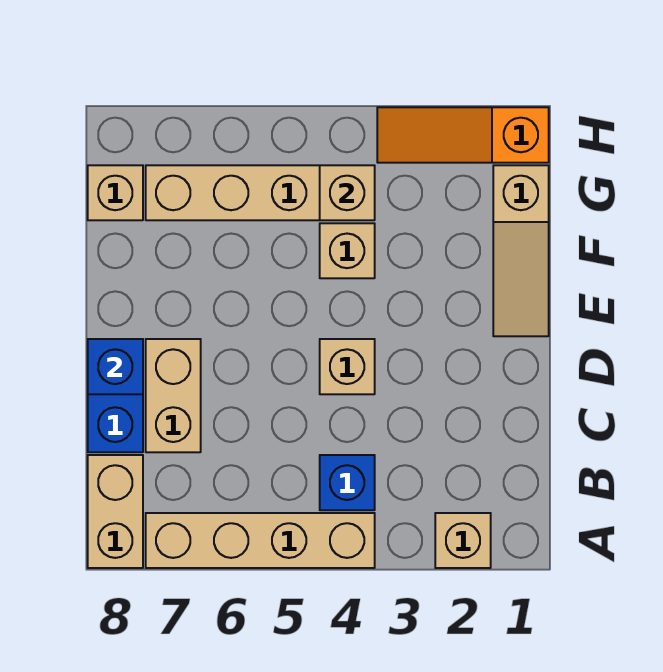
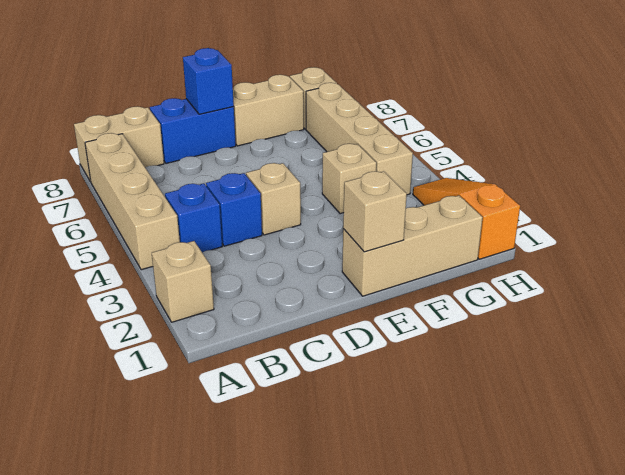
none -> blue brick C4 level 1
tan brick C7:D7 level 1 -> tan brick E8:F8 level 1
tan slope E1:G1 level 1 top G -> tan brick E1:G1 level 1
tan brick G4 level 2 -> tan brick E1 level 2

